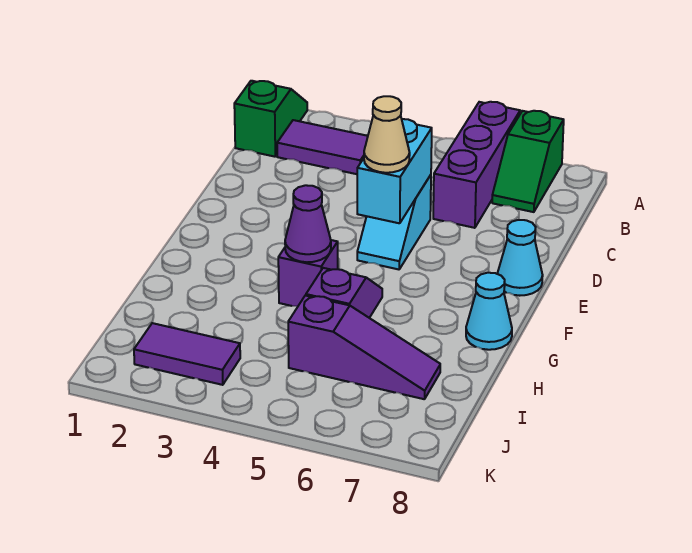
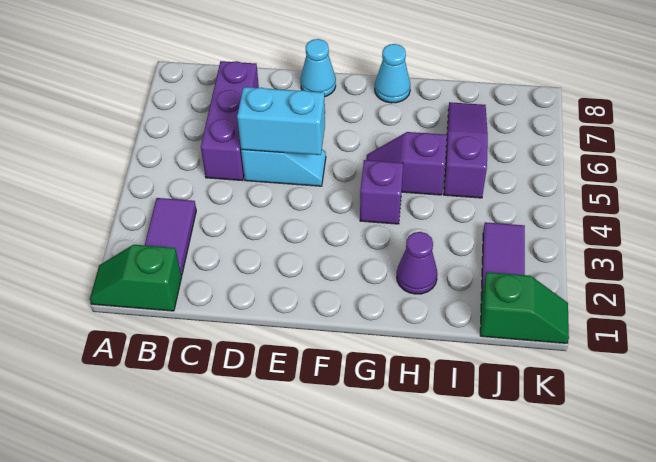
purple brick A6:C6 level 1 -> purple brick C5:C7 level 1
green slope A7:B7 level 1 top A -> green slope J1:K1 level 1 top J
tan cone E5 level 3 -> none
purple cone G4 level 2 -> purple cone H2 level 1

